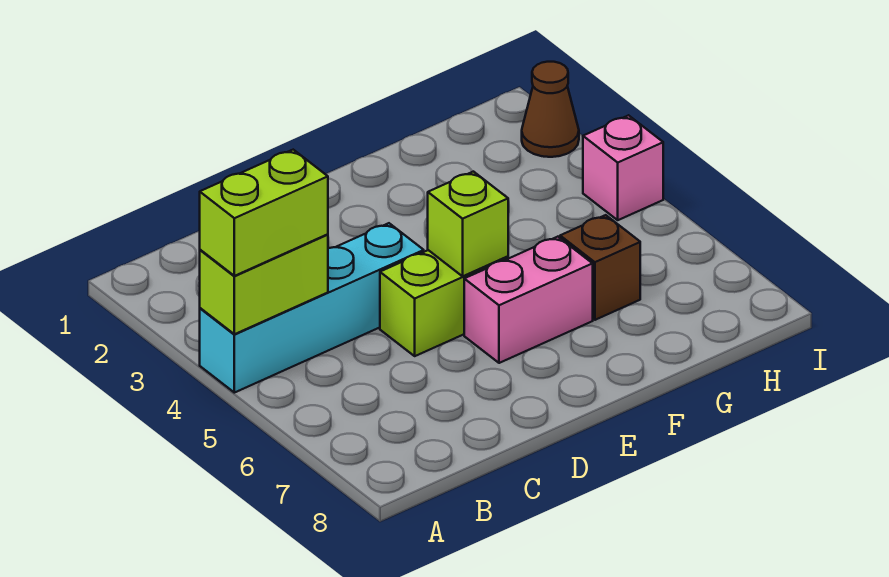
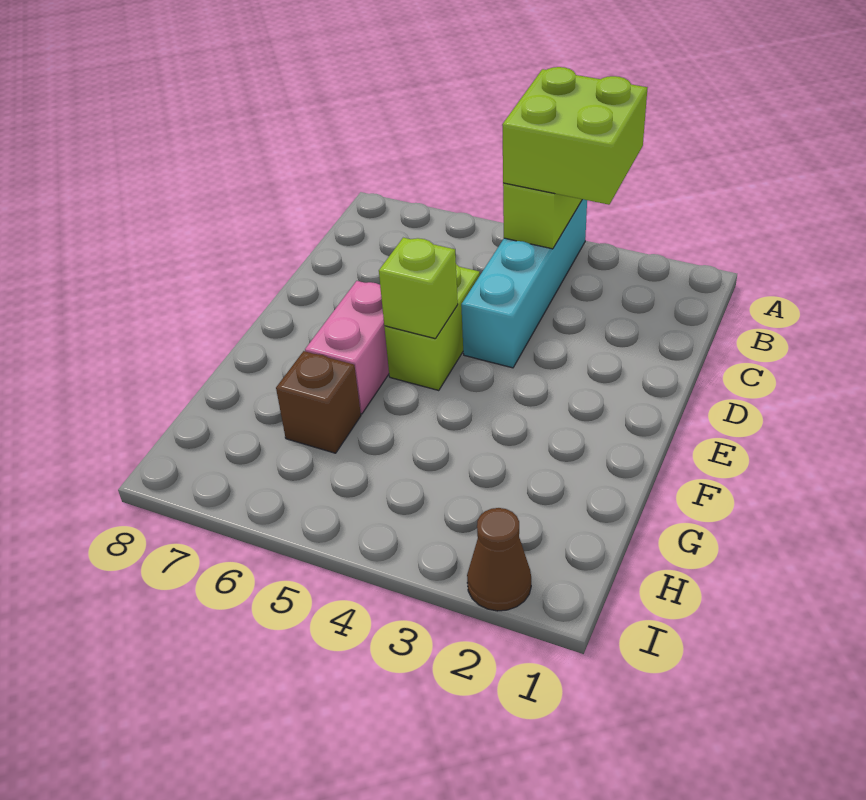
lime brick A4:B4 level 3 -> lime brick A3:B4 level 3
pink brick I4 level 1 -> none

